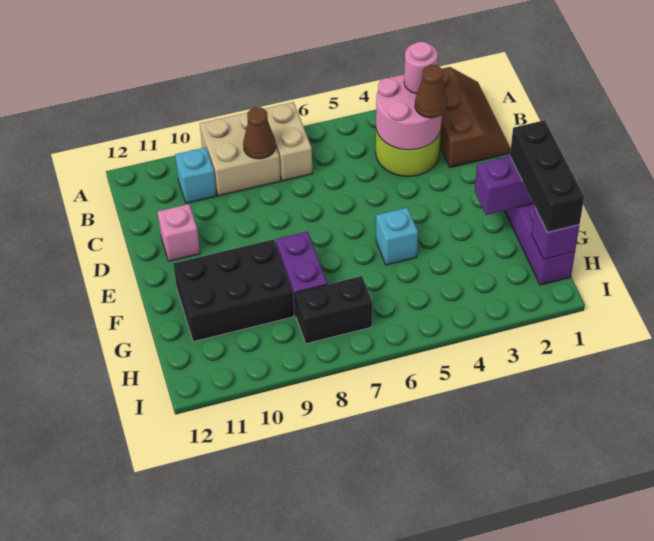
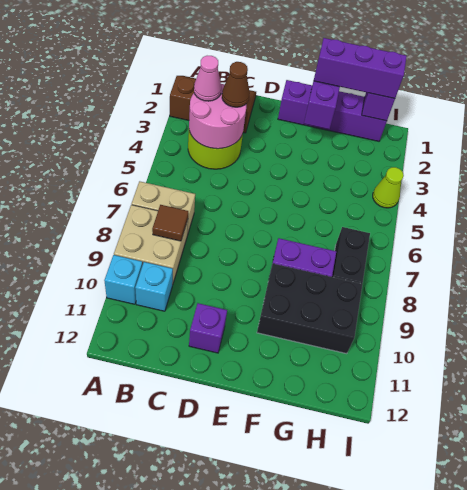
pink round brick B3 level 3 -> pink cone B3 level 3
brown cone B8 level 2 -> brown tile B8 level 2
pink brick D11 level 1 -> purple brick D11 level 1
black brick F1:H1 level 3 -> purple brick F1:H1 level 3
cyan brick F5 level 1 -> cyan brick A10 level 1
black brick F9:G11 level 1 -> black brick F9:H10 level 1
none -> lime cone I4 level 1

